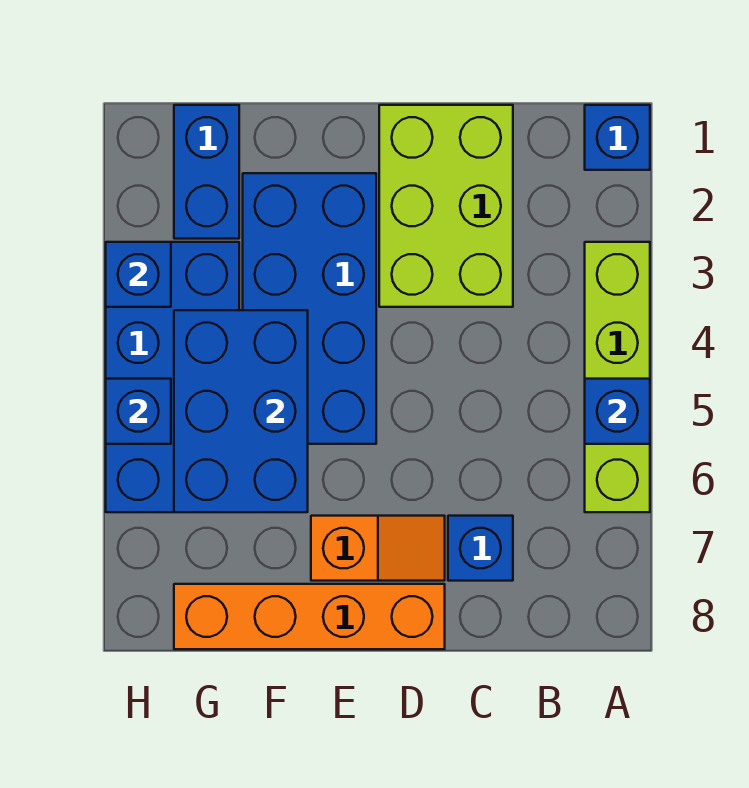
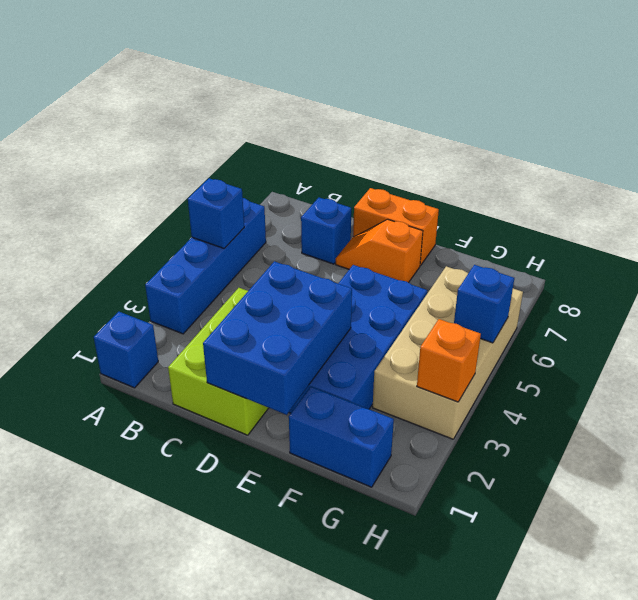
lime brick A3:A6 level 1 -> blue brick A3:A6 level 1
orange brick D8:G8 level 1 -> orange brick D8:E8 level 1
blue brick F4:G6 level 2 -> blue brick D1:E3 level 2
blue brick G1:G2 level 1 -> blue brick F1:G1 level 1
blue brick G3:H6 level 1 -> tan brick G3:H6 level 1
blue brick H3 level 2 -> orange brick H3 level 2

